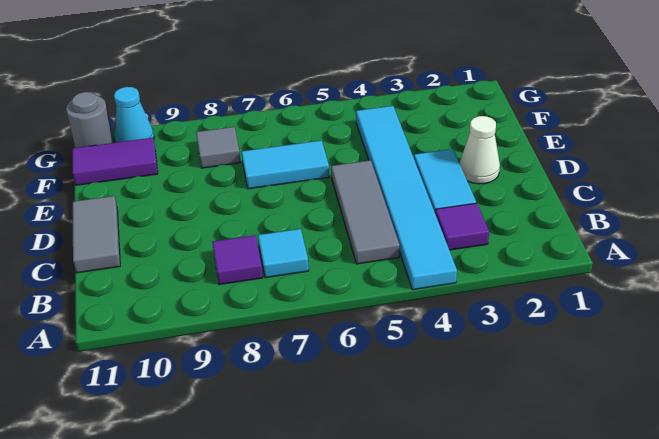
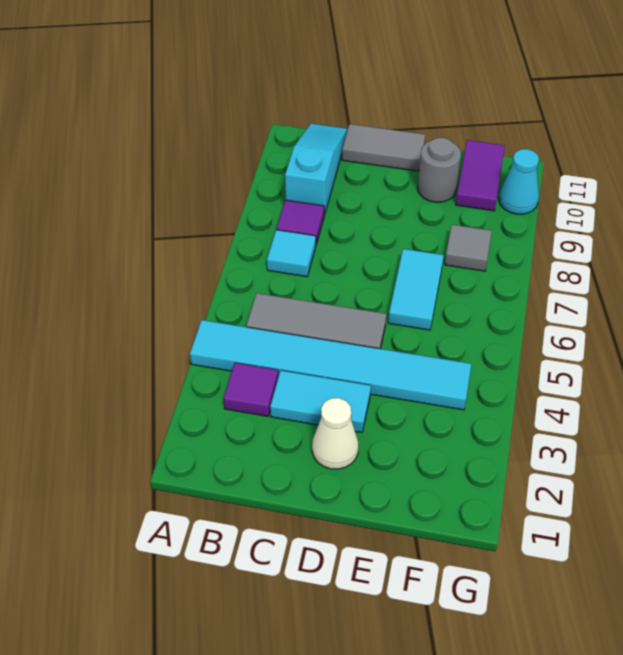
none -> cyan slope B9:B11 level 1 top 9
grey round brick G11 level 1 -> grey round brick E10 level 1

